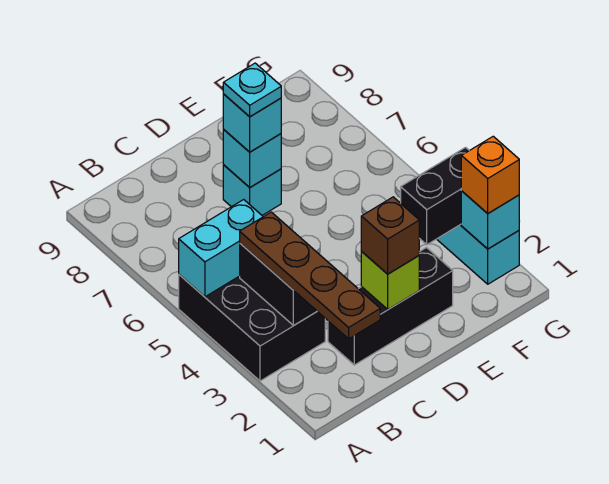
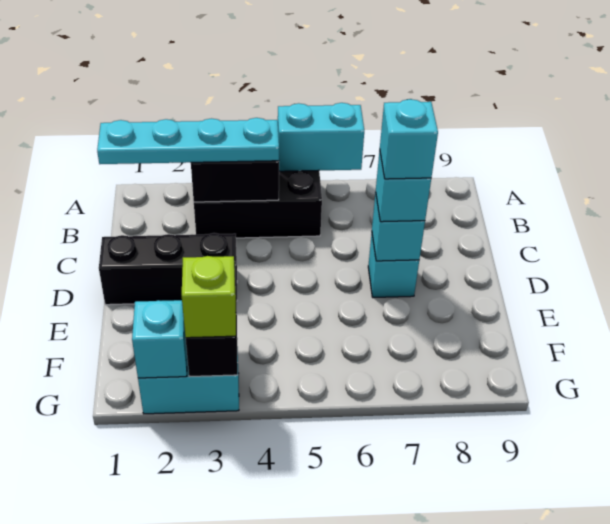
cyan brick A5:B5 level 2 -> cyan brick A5:A6 level 2
brown plate B1:B4 level 3 -> cyan plate B1:B4 level 3
black brick C2:E2 level 1 -> black brick D1:D3 level 1
lime brick D2 level 2 -> lime brick G3 level 3
brown brick D2 level 3 -> none
cyan plate D7 level 4 -> cyan brick D7 level 4
orange brick G2 level 3 -> none

